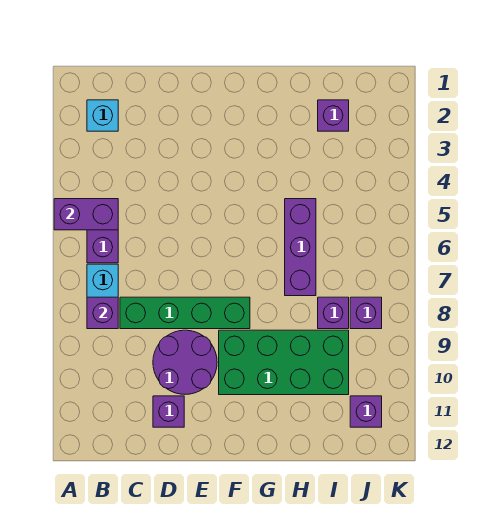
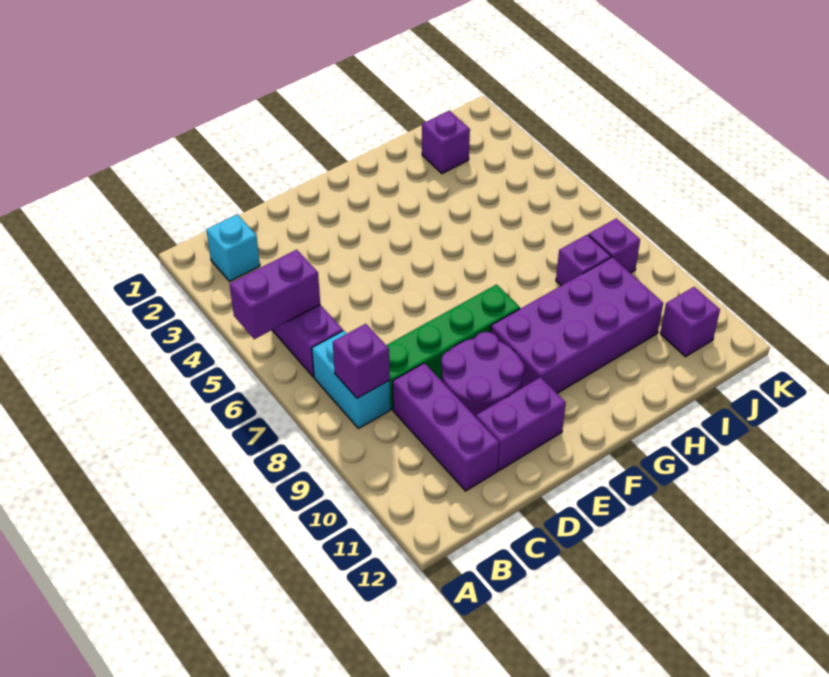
purple brick D11 level 1 -> purple brick D11:E11 level 1
green brick F9:I10 level 1 -> purple brick F9:I10 level 1
purple brick H5:H7 level 1 -> purple brick C9:C11 level 1

